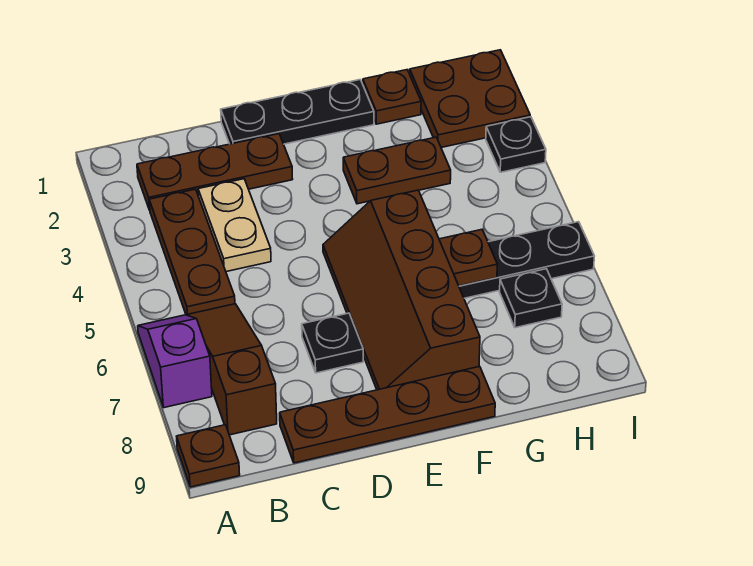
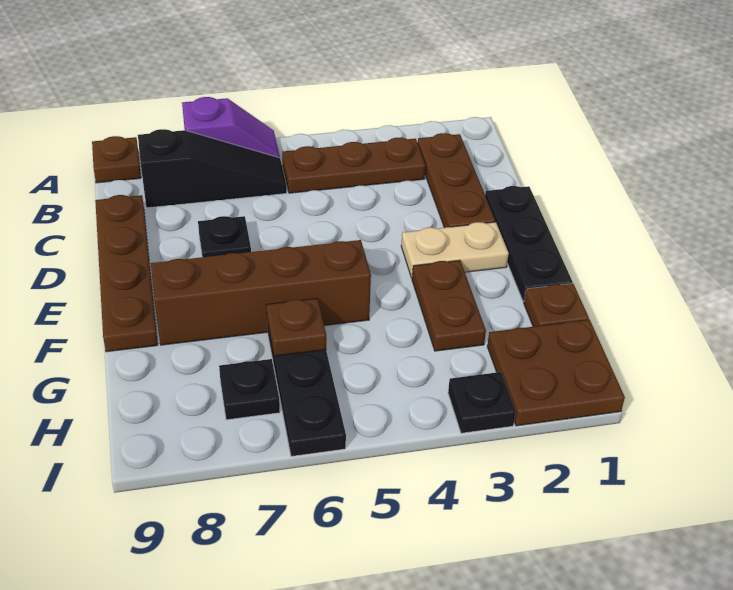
brown slope B6:B8 level 1 top 8 -> black slope B6:B8 level 1 top 8
tan plate C3:C4 level 1 -> tan plate E2:E3 level 1

